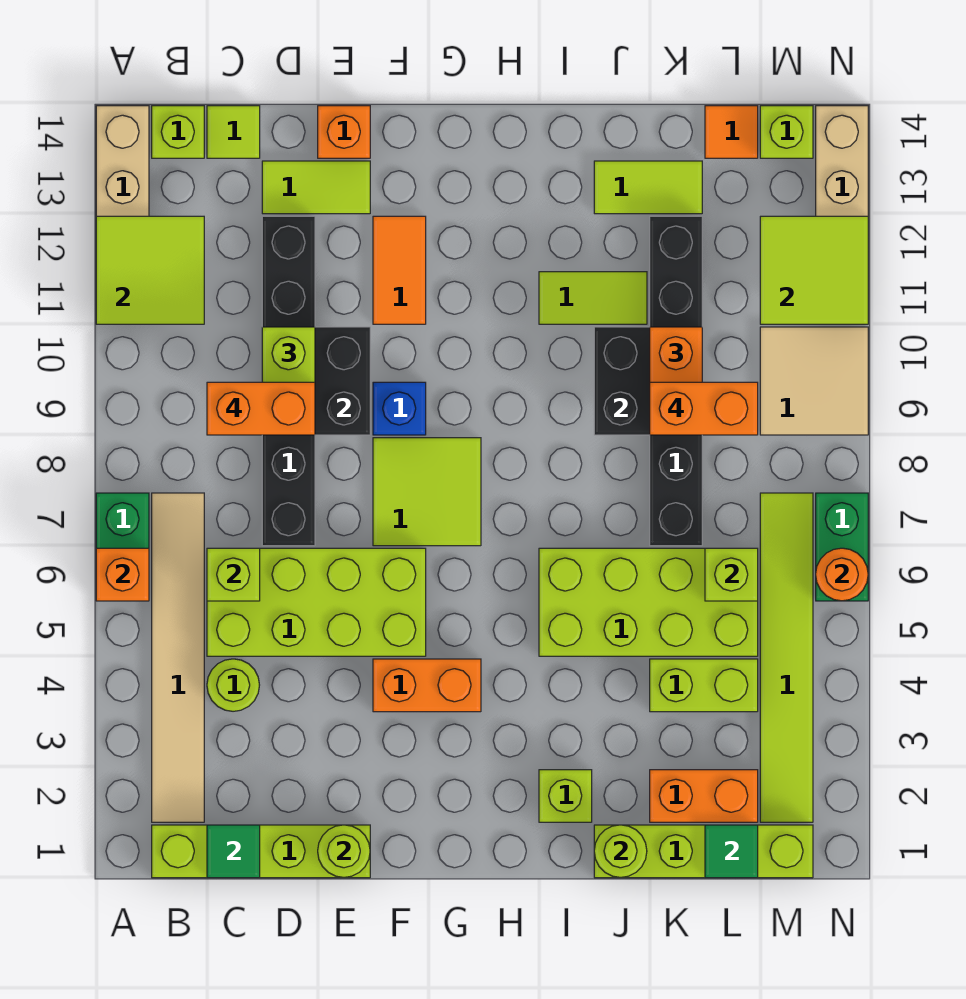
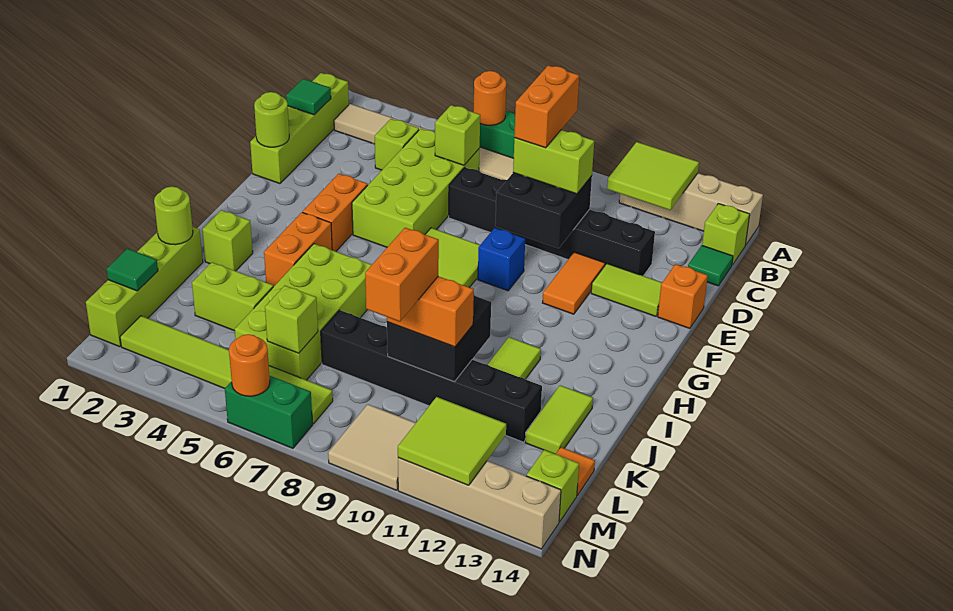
orange brick A6 level 2 -> orange round brick A6 level 2
lime round brick C4 level 1 -> lime brick C4 level 1
lime tile C14 level 1 -> green tile C14 level 1
lime tile D13:E13 level 1 -> lime tile E12:E13 level 1
orange tile F11:F12 level 1 -> orange tile E11:F11 level 1
orange brick K2:L2 level 1 -> orange brick H4:I4 level 1
lime brick K4:L4 level 1 -> lime brick K3:K4 level 1

